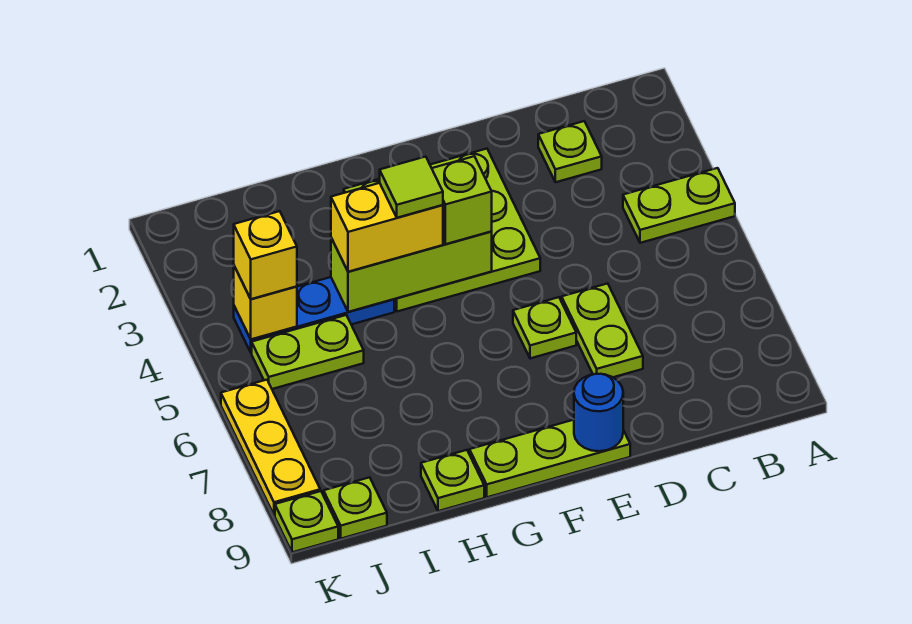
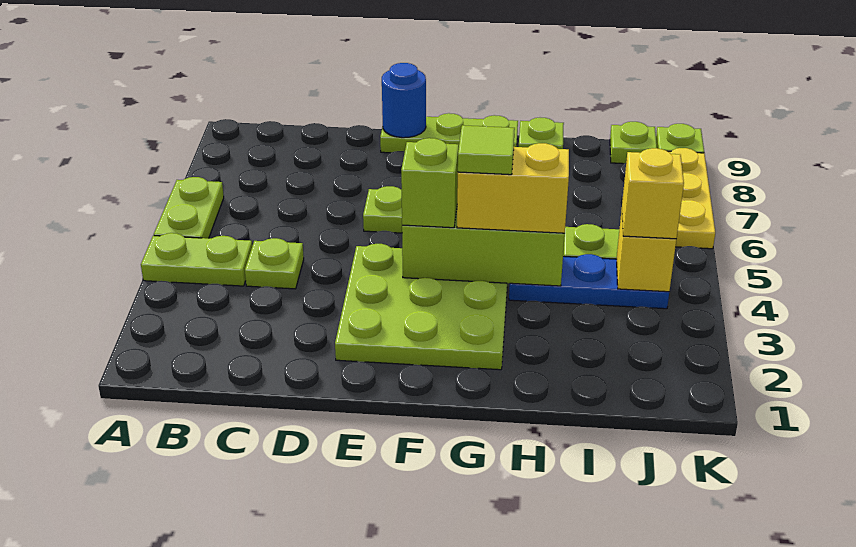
lime plate C2 level 1 -> lime plate C4 level 1
lime plate D6:D7 level 1 -> lime plate A5:A6 level 1

